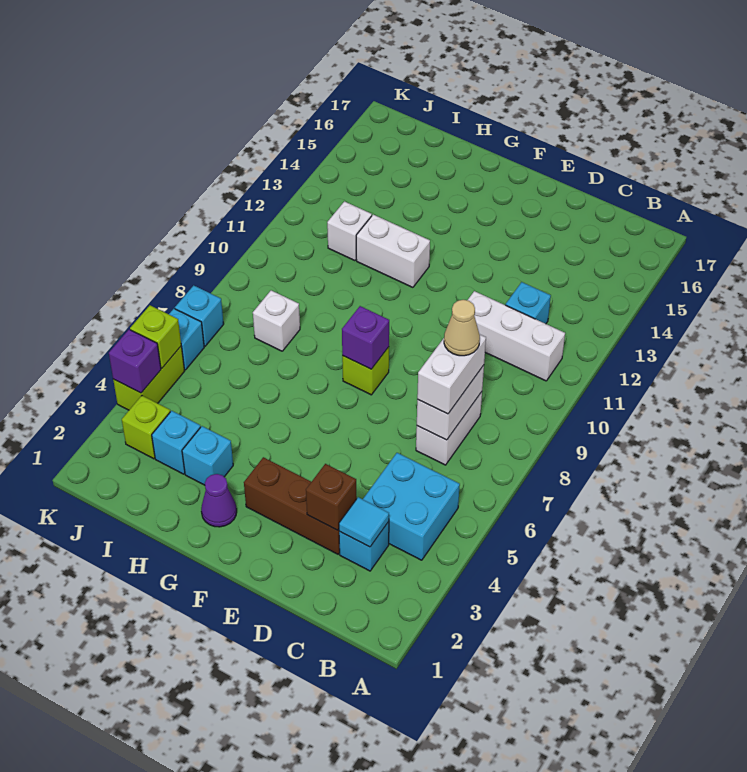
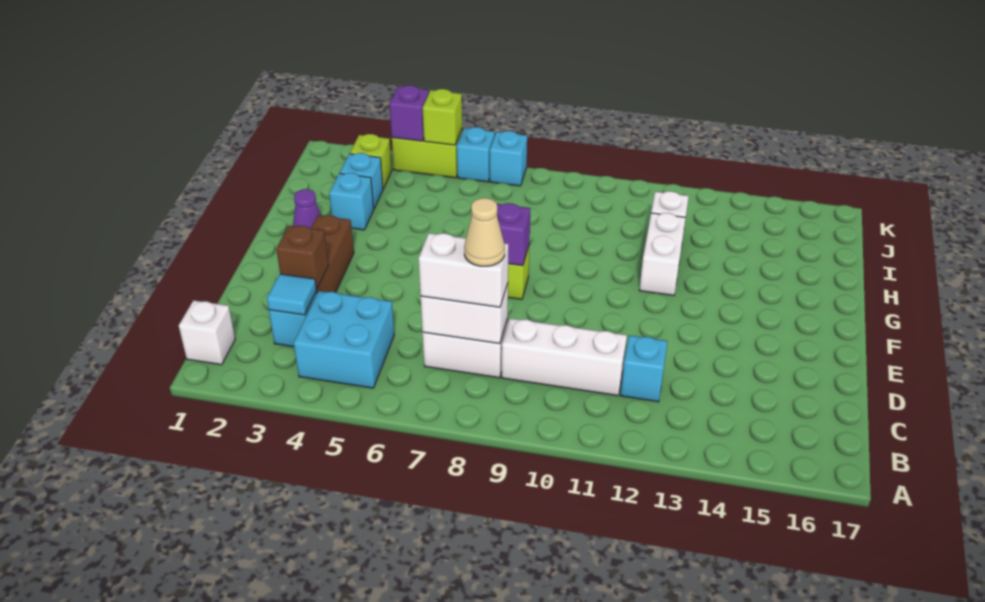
white brick B11:D11 level 1 -> white brick C9:C11 level 1
white brick I8 level 1 -> white brick B1 level 1

